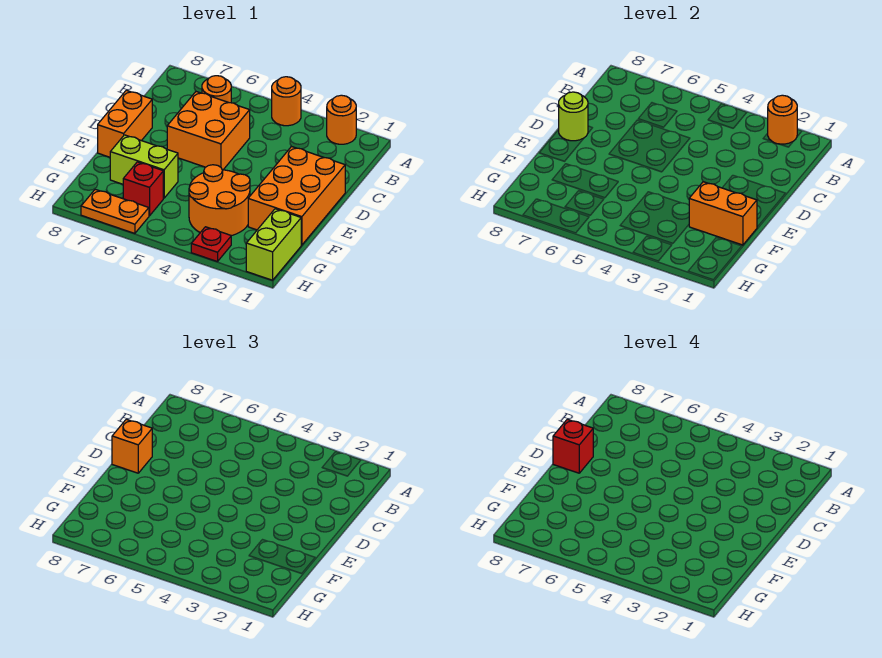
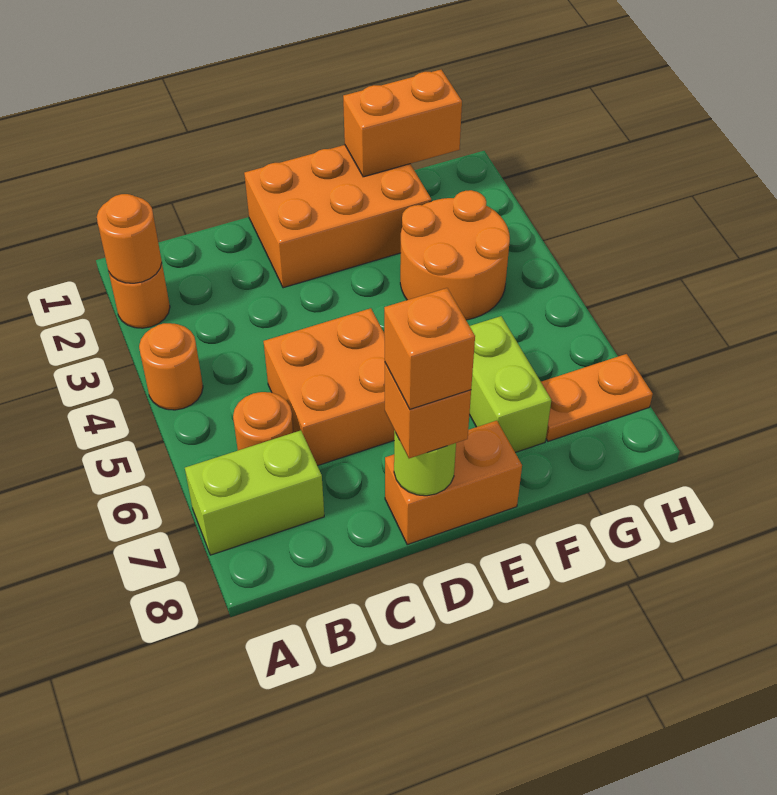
red brick D8 level 4 -> orange brick D8 level 4
orange brick F1:F2 level 2 -> orange brick F1:G1 level 2
lime brick G1:H1 level 1 -> lime brick A7:B7 level 1
red brick G6 level 1 -> none
red plate H3 level 1 -> none
orange plate H6:H7 level 1 -> orange plate G7:H7 level 1

